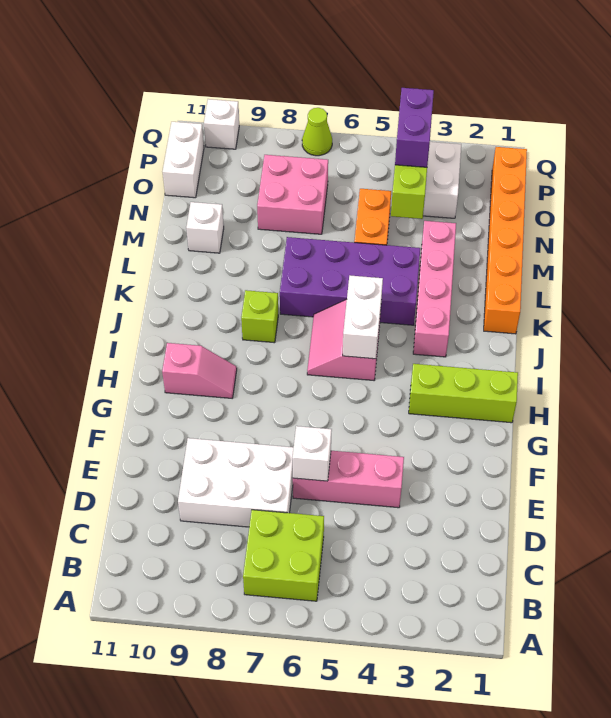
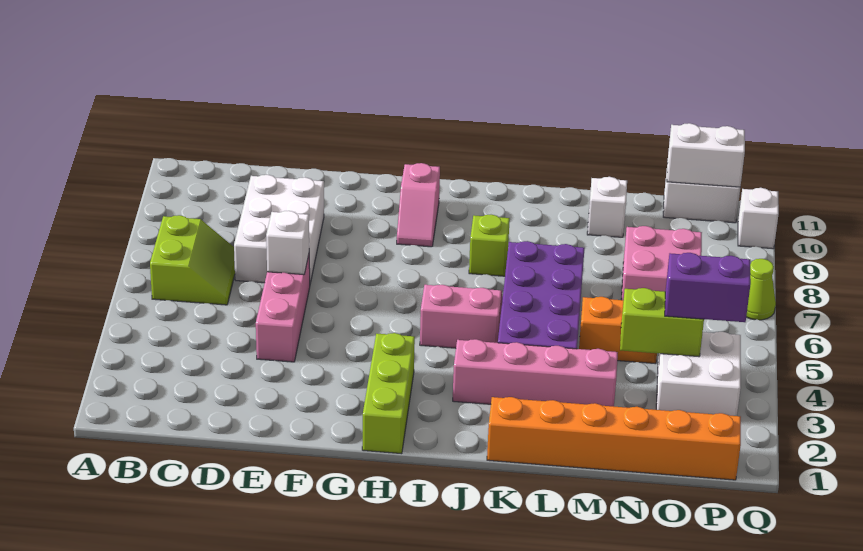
lime brick B6:C7 level 1 -> lime slope B6:C7 level 1 top B
white brick I5:J5 level 2 -> white brick O11:P11 level 2

